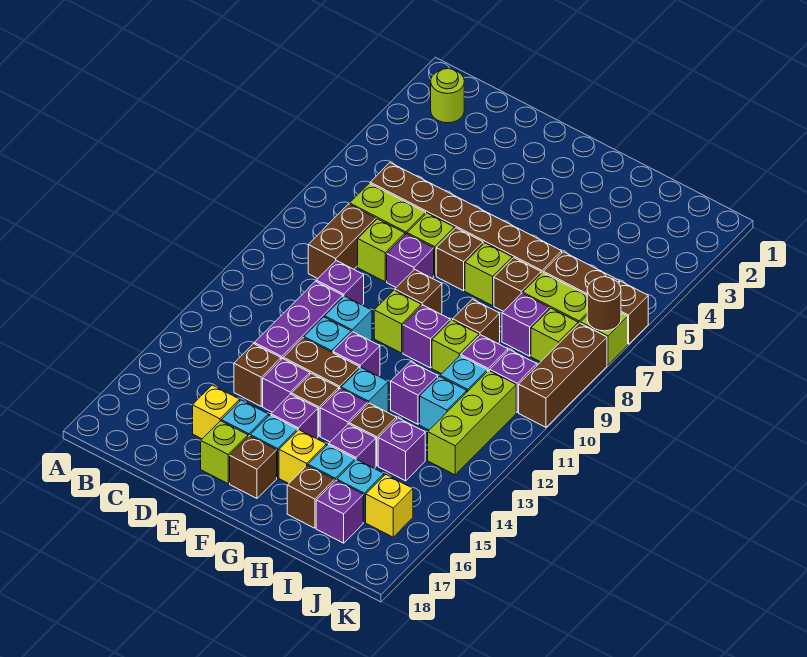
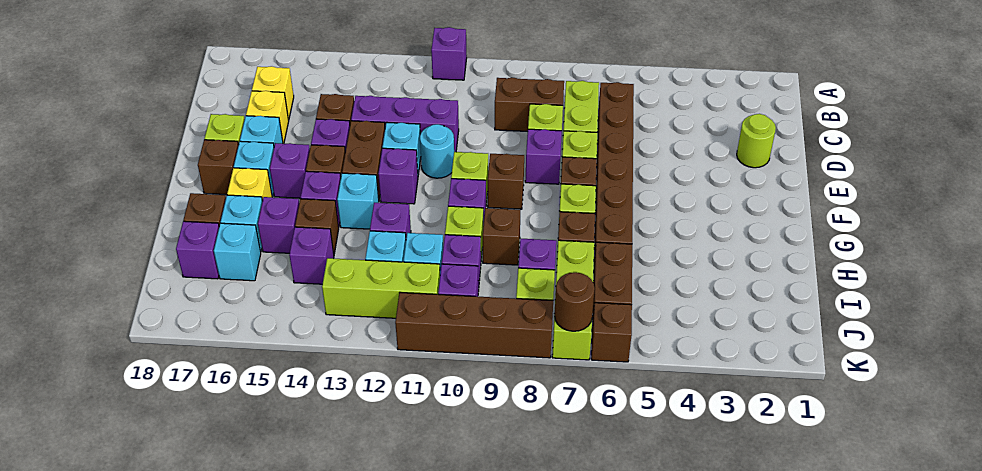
lime round brick B2 level 1 -> lime round brick D2 level 1
purple brick D10 level 1 -> purple brick A11 level 1
cyan brick E11 level 1 -> cyan round brick E11 level 1
yellow brick J16 level 1 -> yellow brick C16 level 1
brown brick K8:K10 level 1 -> brown brick K8:K11 level 1

